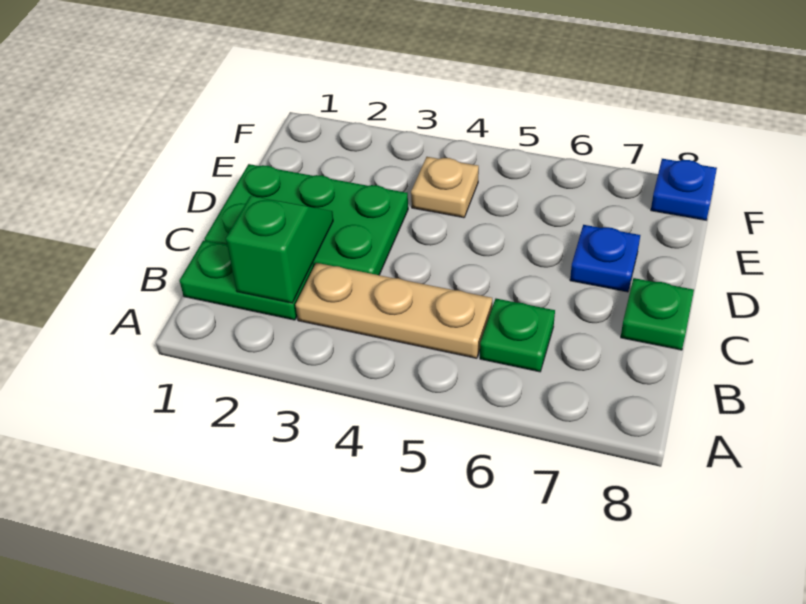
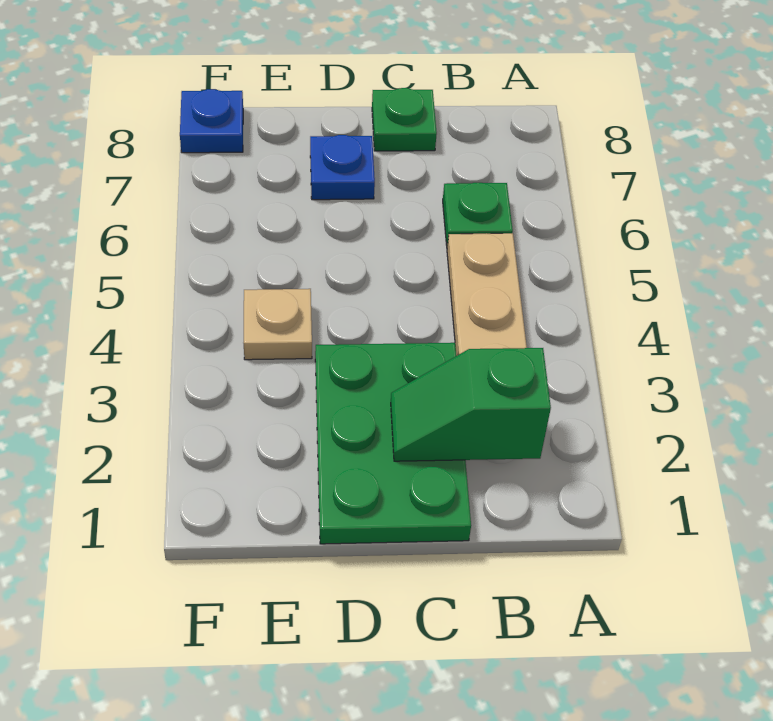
green plate B1:B2 level 1 -> none

